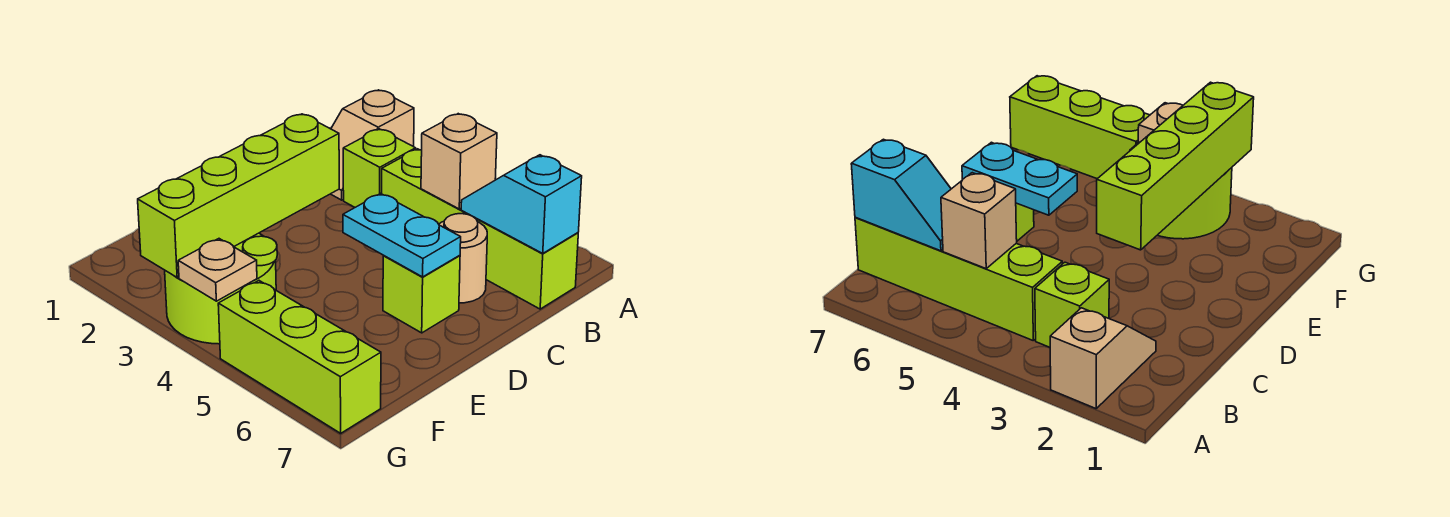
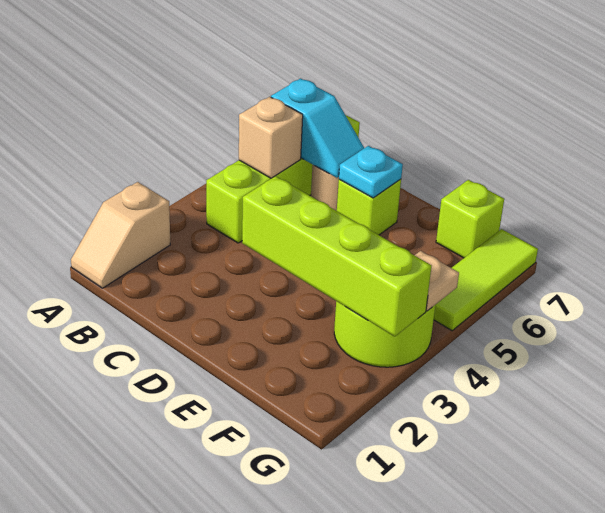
tan slope A2:B2 level 1 top A -> tan slope A1:A2 level 1 top 2
lime brick B3 level 1 -> lime brick F7 level 1
cyan slope B6:B7 level 2 top 7 -> cyan slope B6:C6 level 2 top B
cyan plate D5:D6 level 2 -> cyan plate D6 level 2
lime brick G5:G7 level 1 -> lime tile G5:G7 level 1

